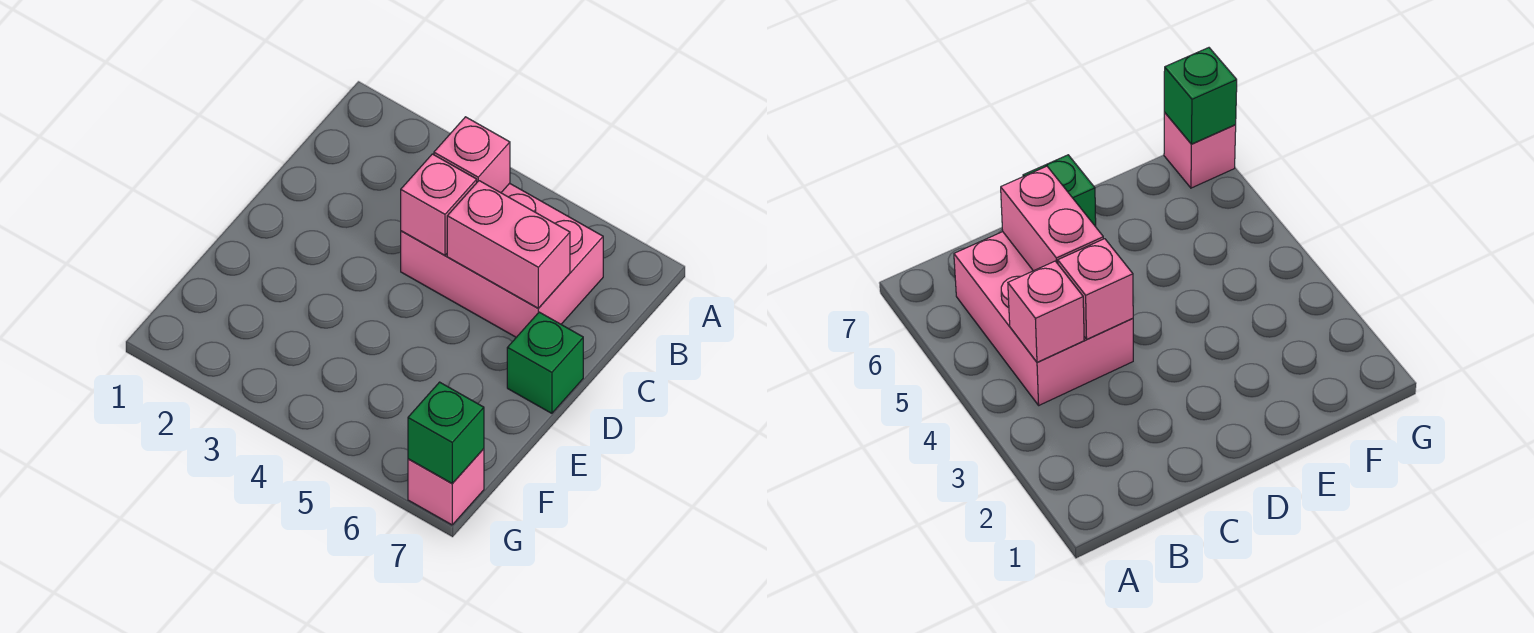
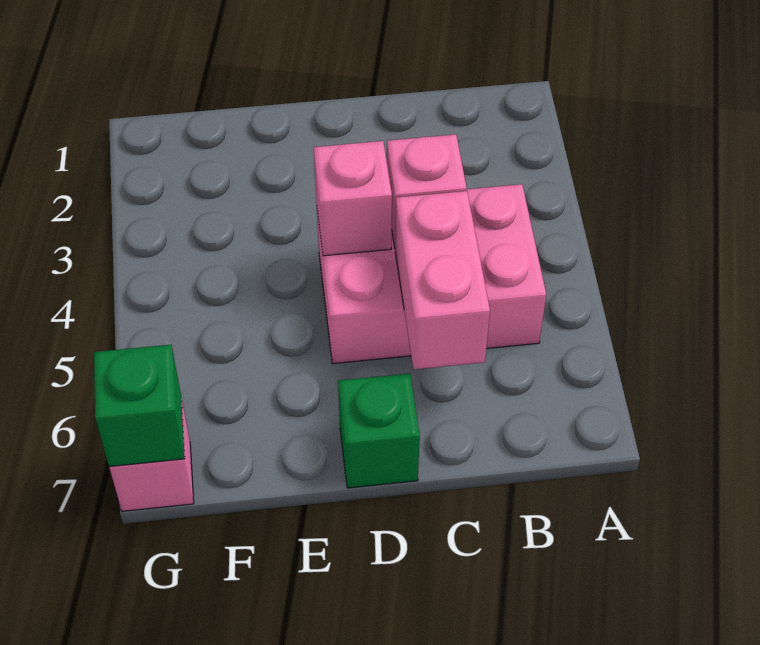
pink brick B4:C6 level 1 -> pink brick B4:D5 level 1
pink brick B4 level 2 -> pink brick D4 level 2

